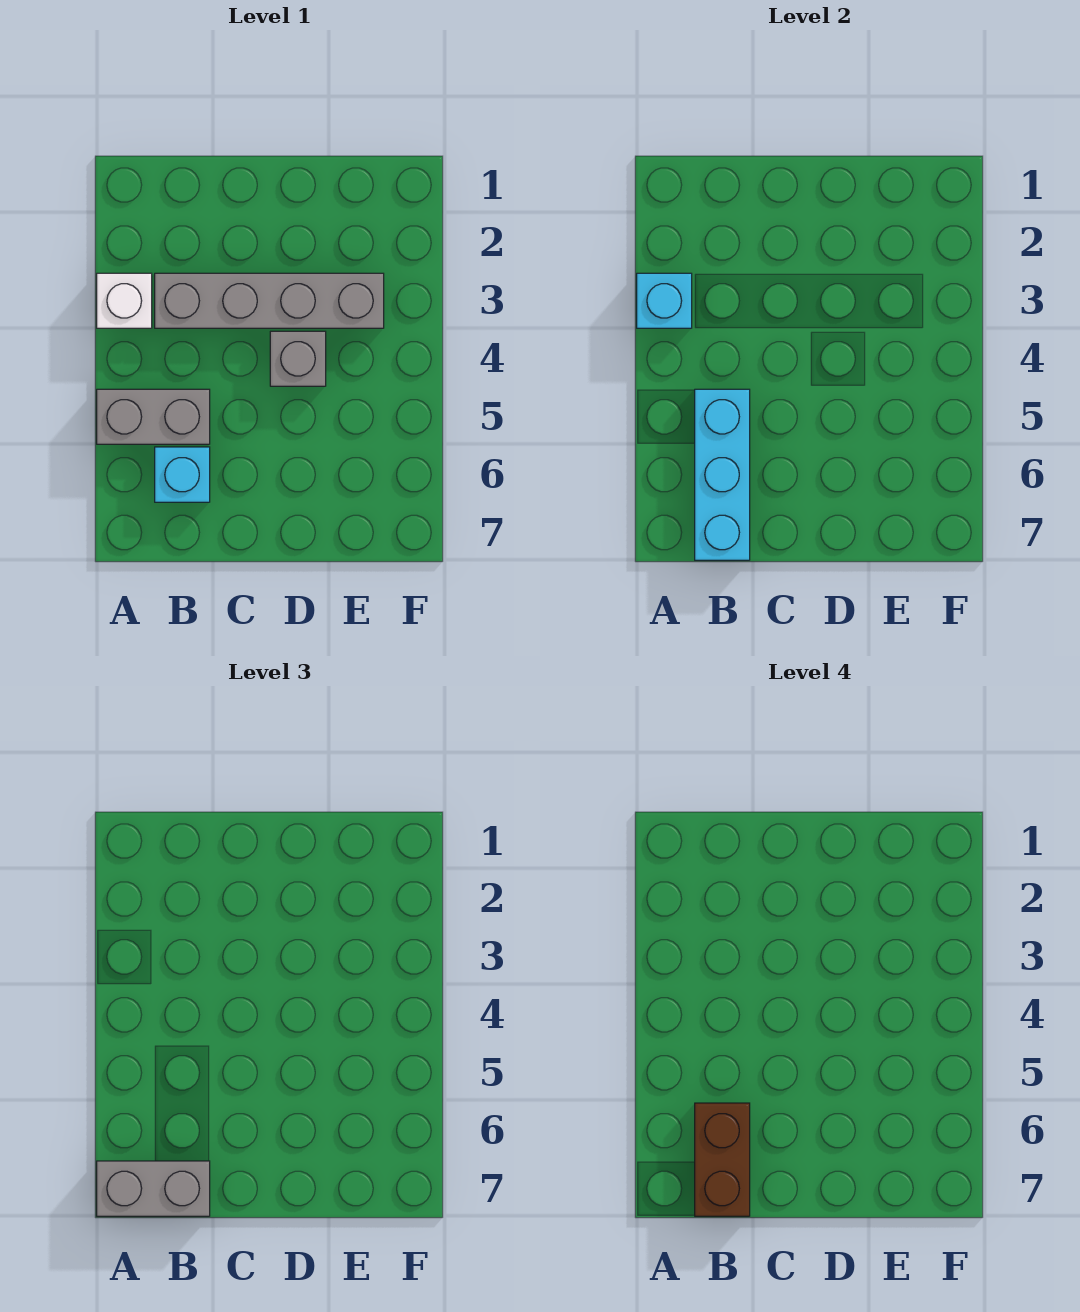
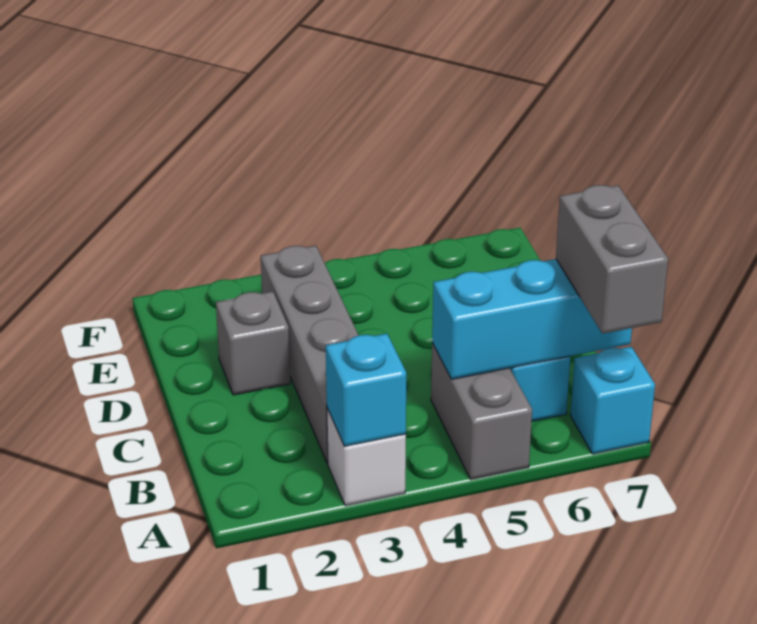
none -> cyan brick A7 level 1
brown brick B6:B7 level 4 -> none
grey brick D4 level 1 -> grey brick D2 level 1

